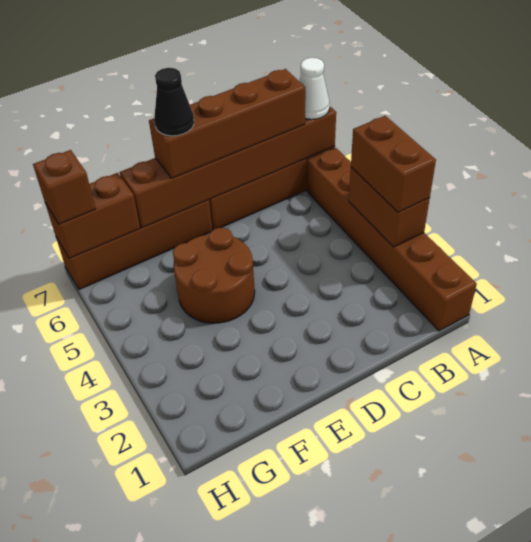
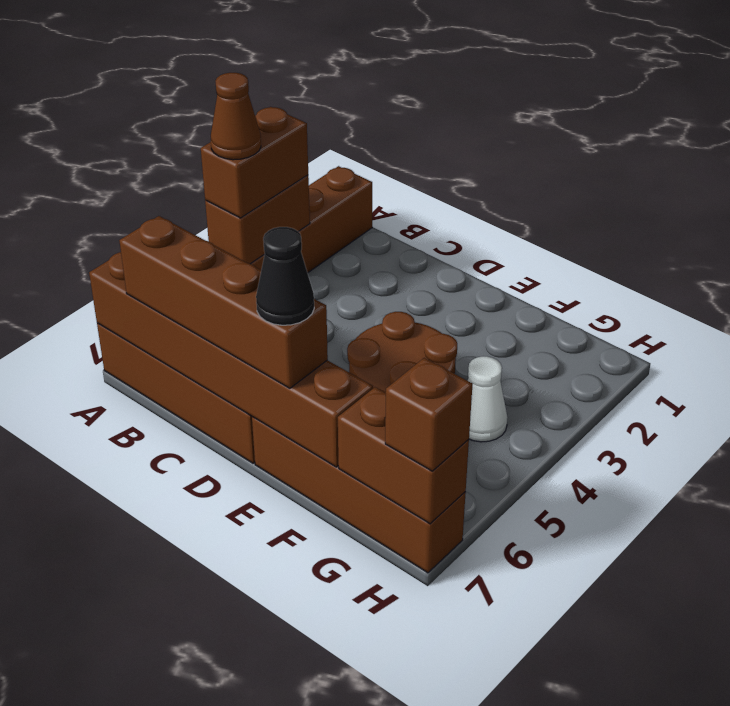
none -> brown cone A4 level 4
white cone A7 level 3 -> white cone G4 level 1

